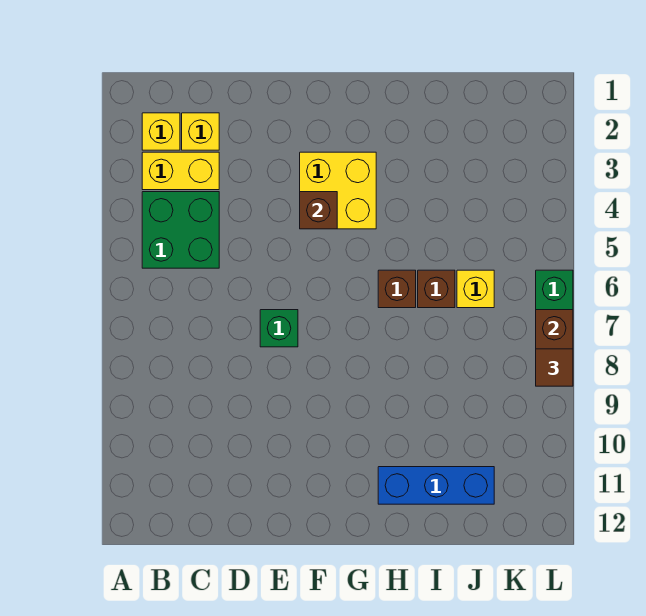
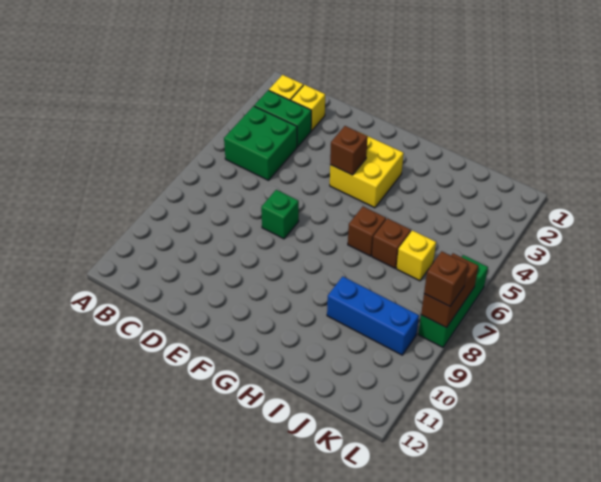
yellow brick B3:C3 level 1 -> green brick B3:C3 level 1
blue brick H11:J11 level 1 -> blue brick I9:K9 level 1
brown tile L8 level 3 -> brown brick L8 level 3

